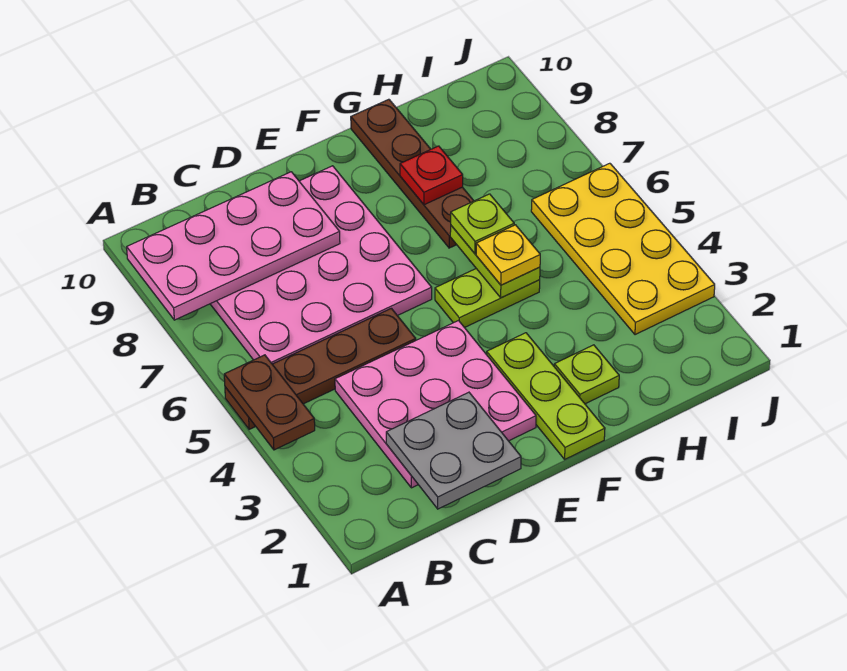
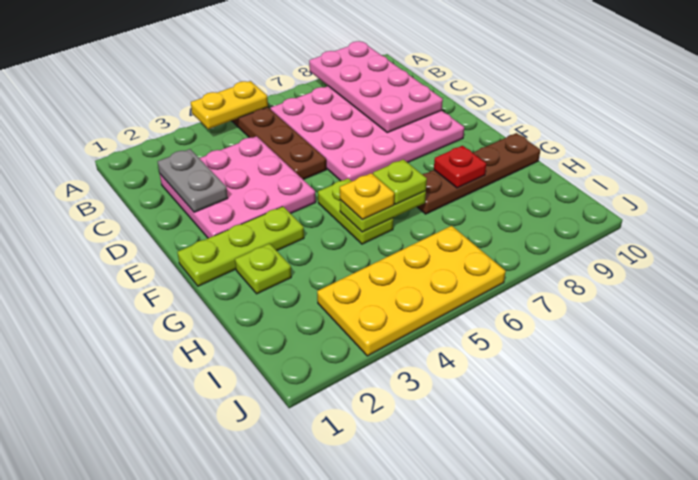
brown plate A4:A5 level 2 -> yellow plate A4:A5 level 2
grey plate C1:D2 level 2 -> grey plate C2:D2 level 2

